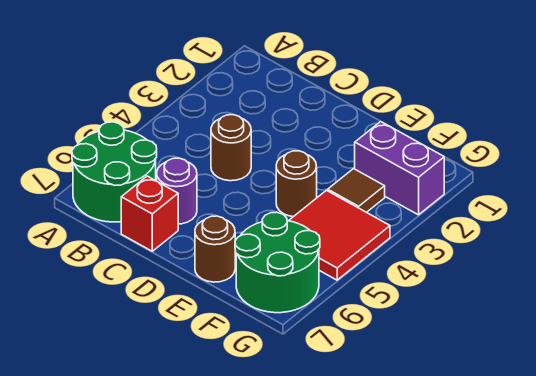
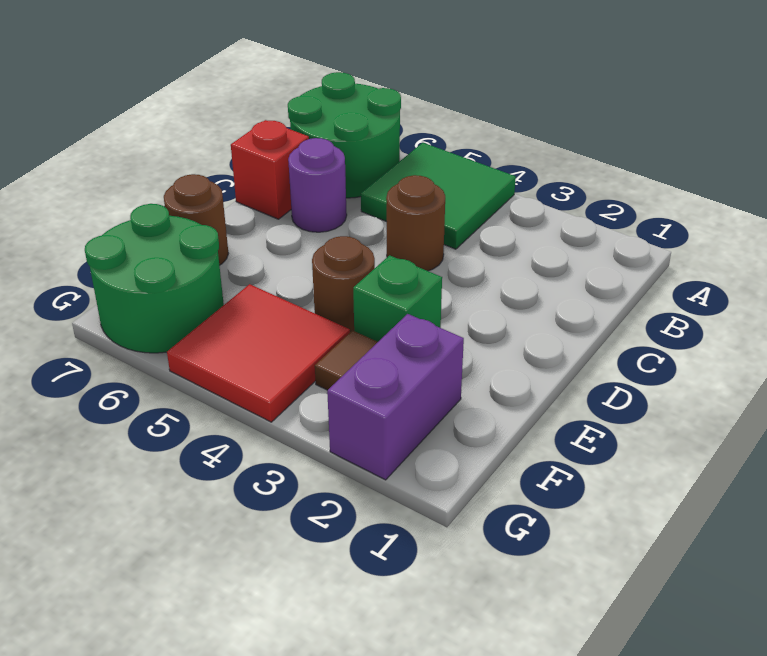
none -> green tile A4:B5 level 1
none -> green brick E3 level 1

